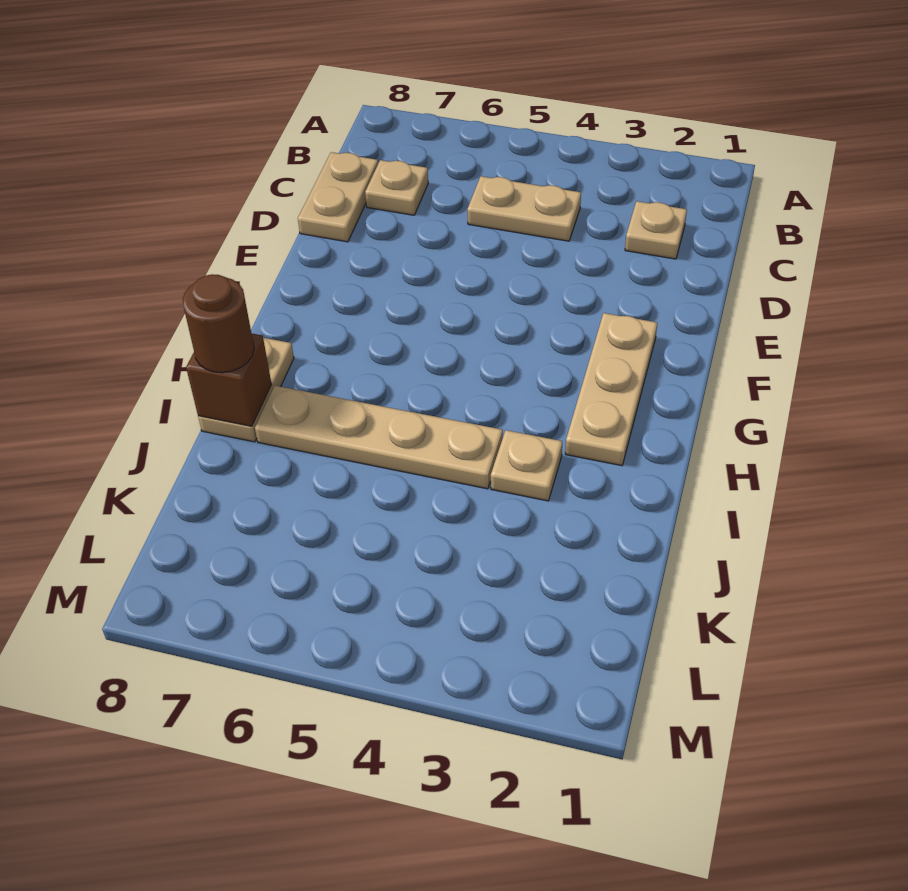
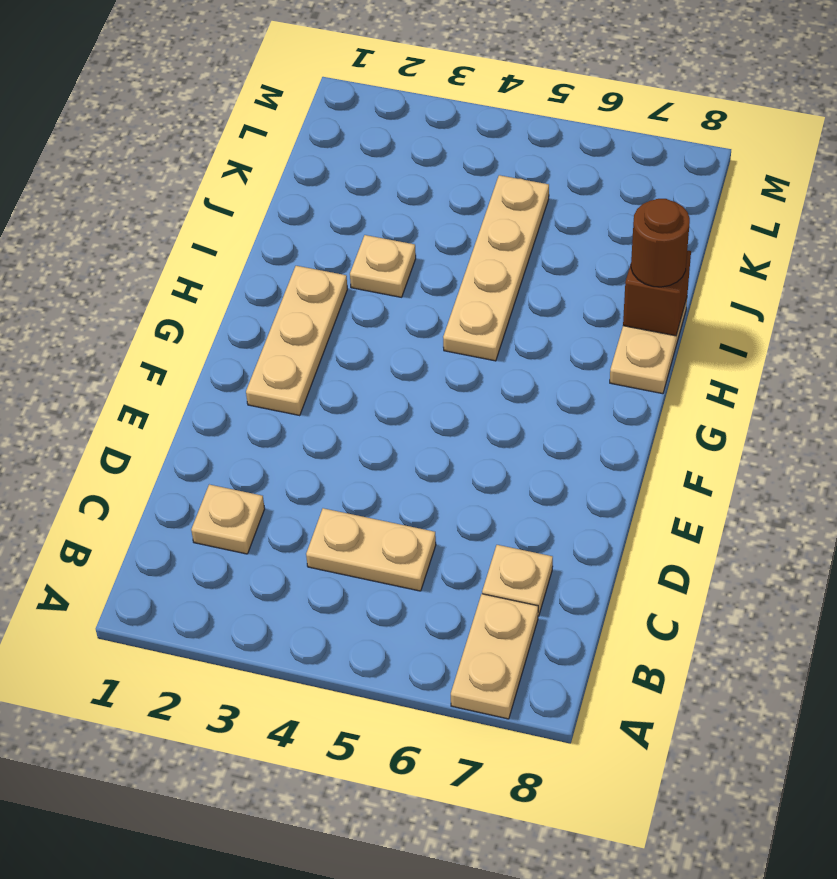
tan plate C8:D8 level 1 -> tan plate A7:B7 level 1
tan plate I4:I7 level 1 -> tan plate H5:K5 level 1

